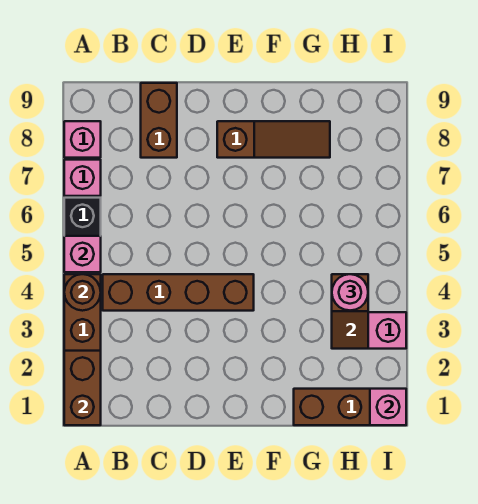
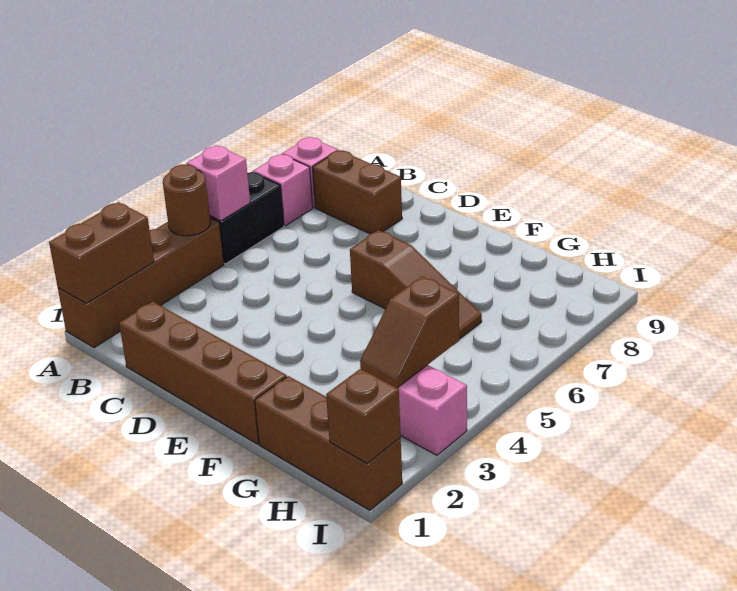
brown brick B4:E4 level 1 -> brown brick C1:F1 level 1
brown brick C8:C9 level 1 -> brown brick B8:C8 level 1
brown slope E8:G8 level 1 top E -> brown slope E6:G6 level 1 top E
pink round brick H4 level 3 -> none
pink brick I1 level 2 -> brown brick I1 level 2

